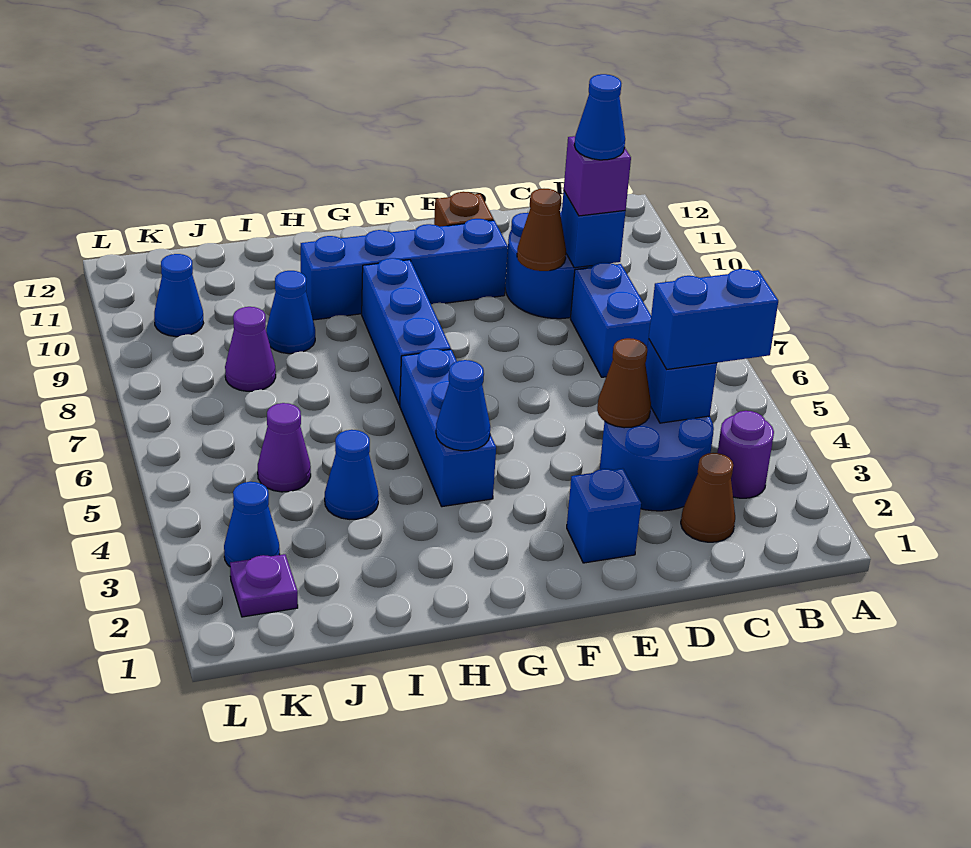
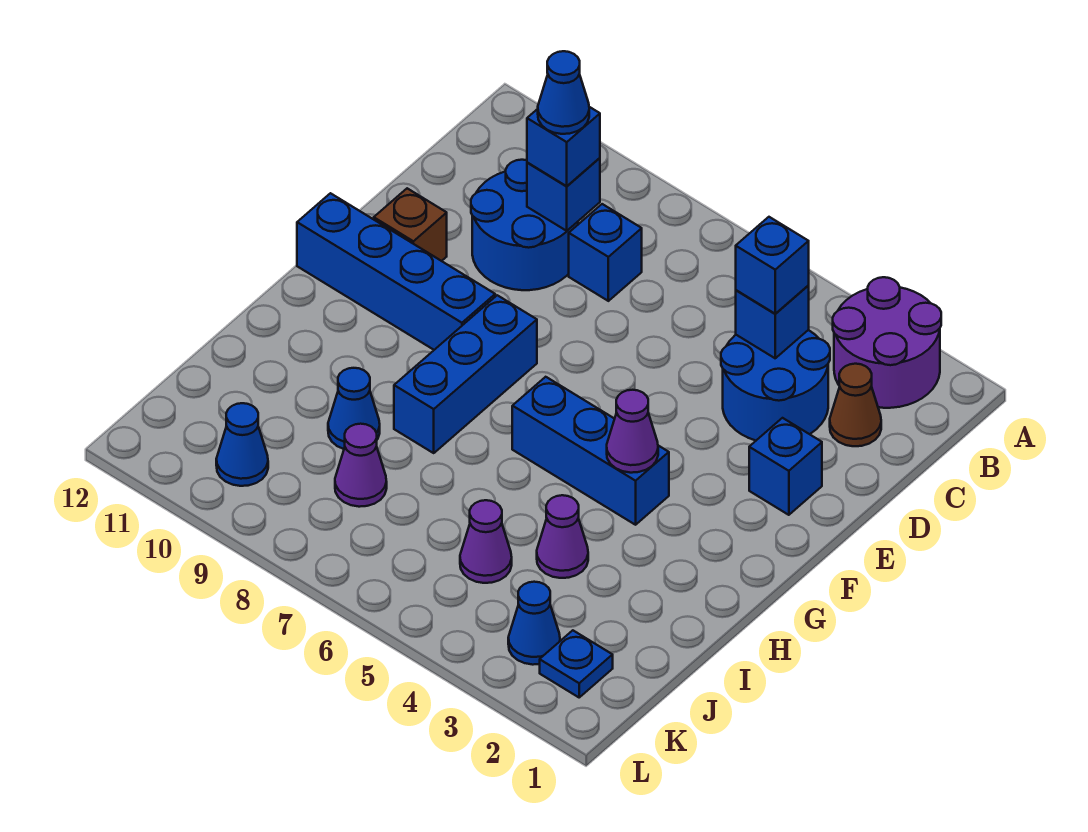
purple round brick B3 level 1 -> purple round brick A2:B3 level 1
blue brick B4:C4 level 3 -> blue brick C4 level 3
blue brick C7:C8 level 1 -> blue brick C8 level 1
purple brick C9 level 3 -> blue brick C9 level 3
brown cone D4 level 2 -> none
brown cone D9 level 2 -> none
blue brick E10:H10 level 1 -> blue brick F9:F12 level 1
blue cone G4 level 2 -> purple cone G4 level 2
blue brick G7:G9 level 1 -> blue brick F8:H8 level 1
blue cone I4 level 1 -> purple cone I4 level 1
purple plate K2 level 1 -> blue plate K2 level 1

